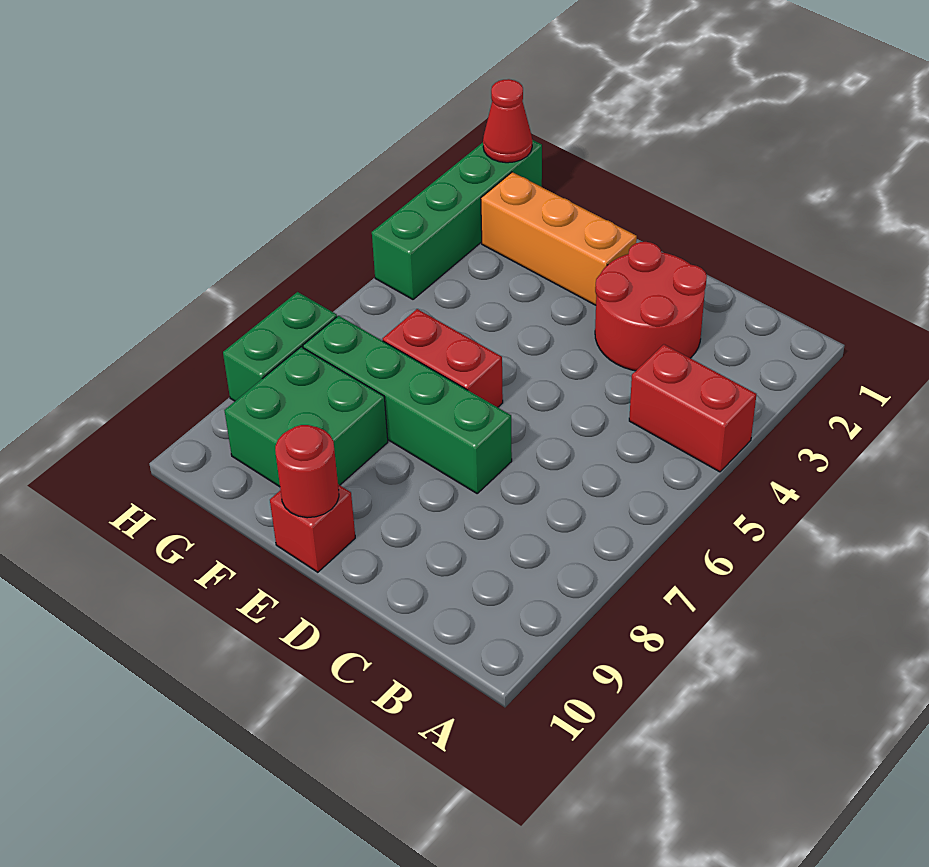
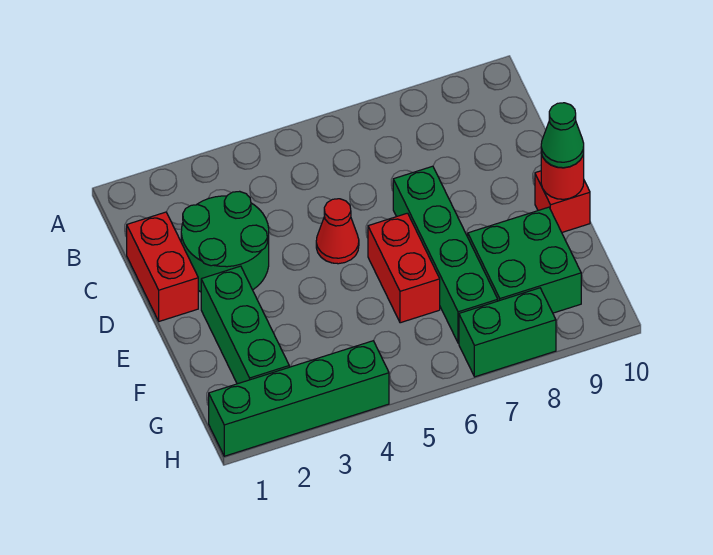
red brick A4:B4 level 1 -> red brick C1:D1 level 1
red round brick C2:D3 level 1 -> green round brick C2:D3 level 1
orange brick E2:G2 level 1 -> green brick E2:G2 level 1
none -> green cone E10 level 3
red cone H1 level 2 -> red cone D5 level 1

